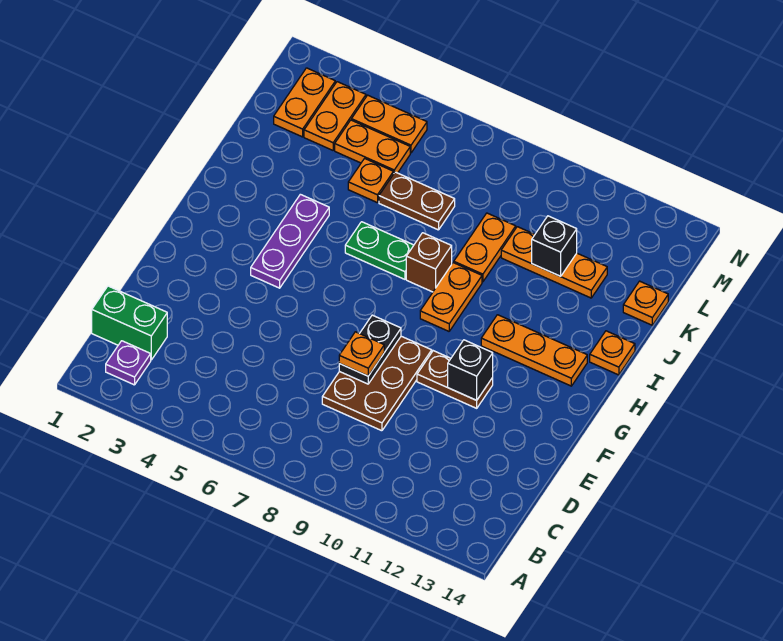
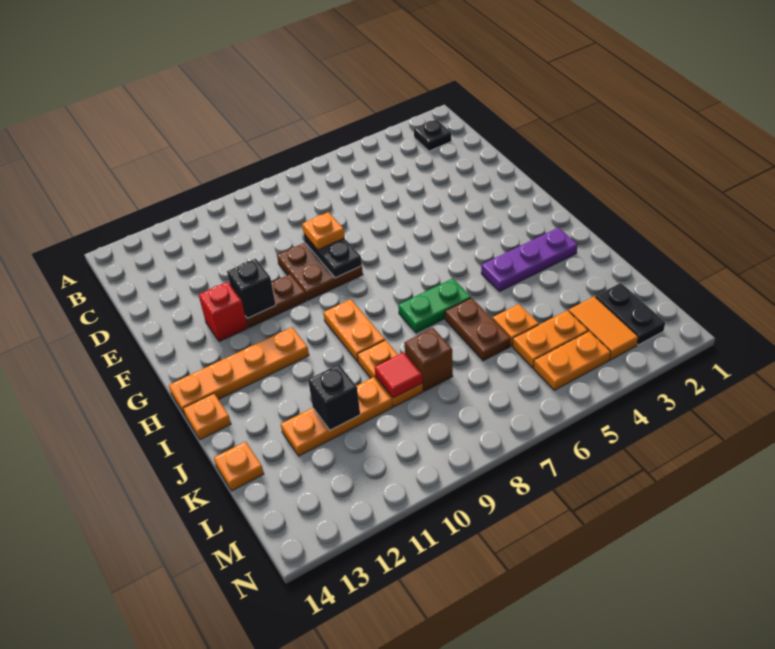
purple plate B2 level 1 -> black plate B2 level 1
green brick C1:C2 level 1 -> none
brown plate D8:F9 level 1 -> brown plate E8:F9 level 1
none -> red brick F12 level 1
purple plate G4:I4 level 1 -> purple plate I2:I4 level 1
orange plate H11:H13 level 1 -> orange plate H11:H14 level 1
brown brick I8 level 1 -> brown brick K8 level 1
brown plate K6:K7 level 1 -> brown plate J6:K6 level 1
none -> red tile K9 level 2
orange plate L2:M2 level 1 -> black plate L2:M2 level 1
orange plate L3:M3 level 1 -> orange tile L3:M3 level 1

